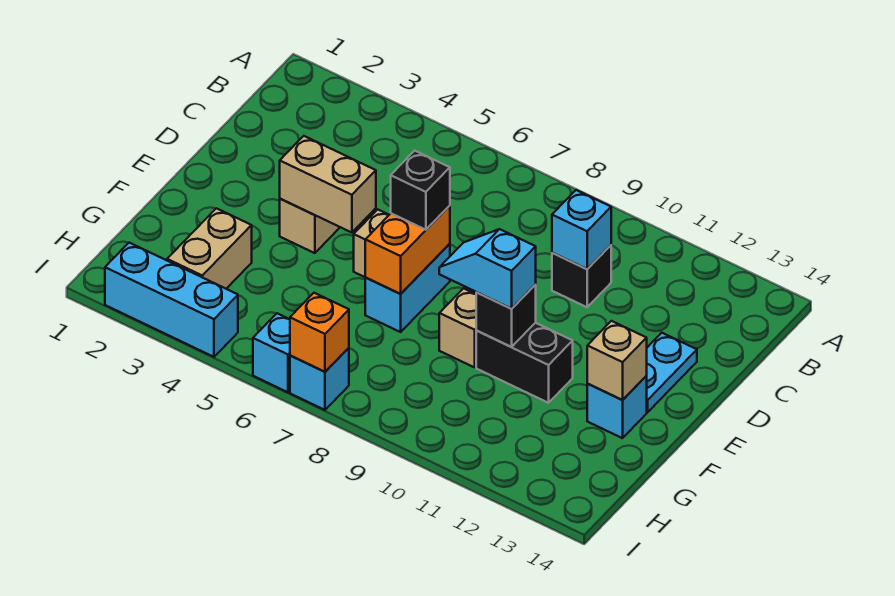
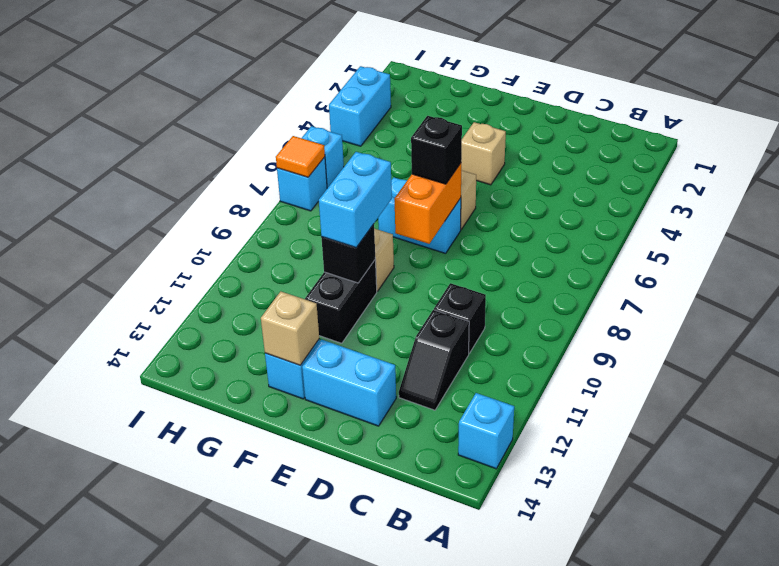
cyan brick C10 level 2 -> cyan brick A13 level 1
none -> black slope C11:C12 level 1 top 11
cyan plate D13:E13 level 1 -> cyan brick D13:E13 level 1
tan brick E4:E5 level 2 -> none
orange brick E7:F7 level 2 -> orange brick E7:E8 level 2
cyan slope F9:F10 level 3 top 10 -> cyan brick F9:F10 level 3
tan brick G3:H3 level 1 -> none
cyan brick I2:I4 level 1 -> cyan brick I3:I4 level 1
orange brick I7 level 2 -> orange tile I7 level 2

